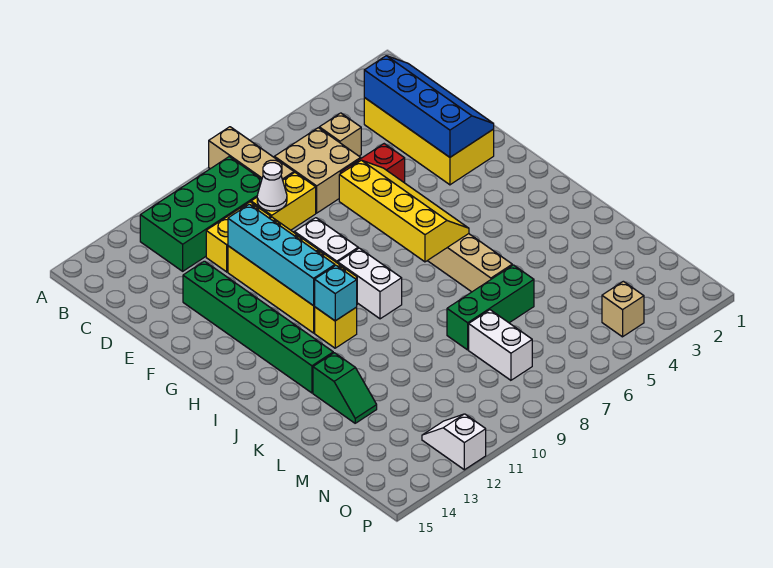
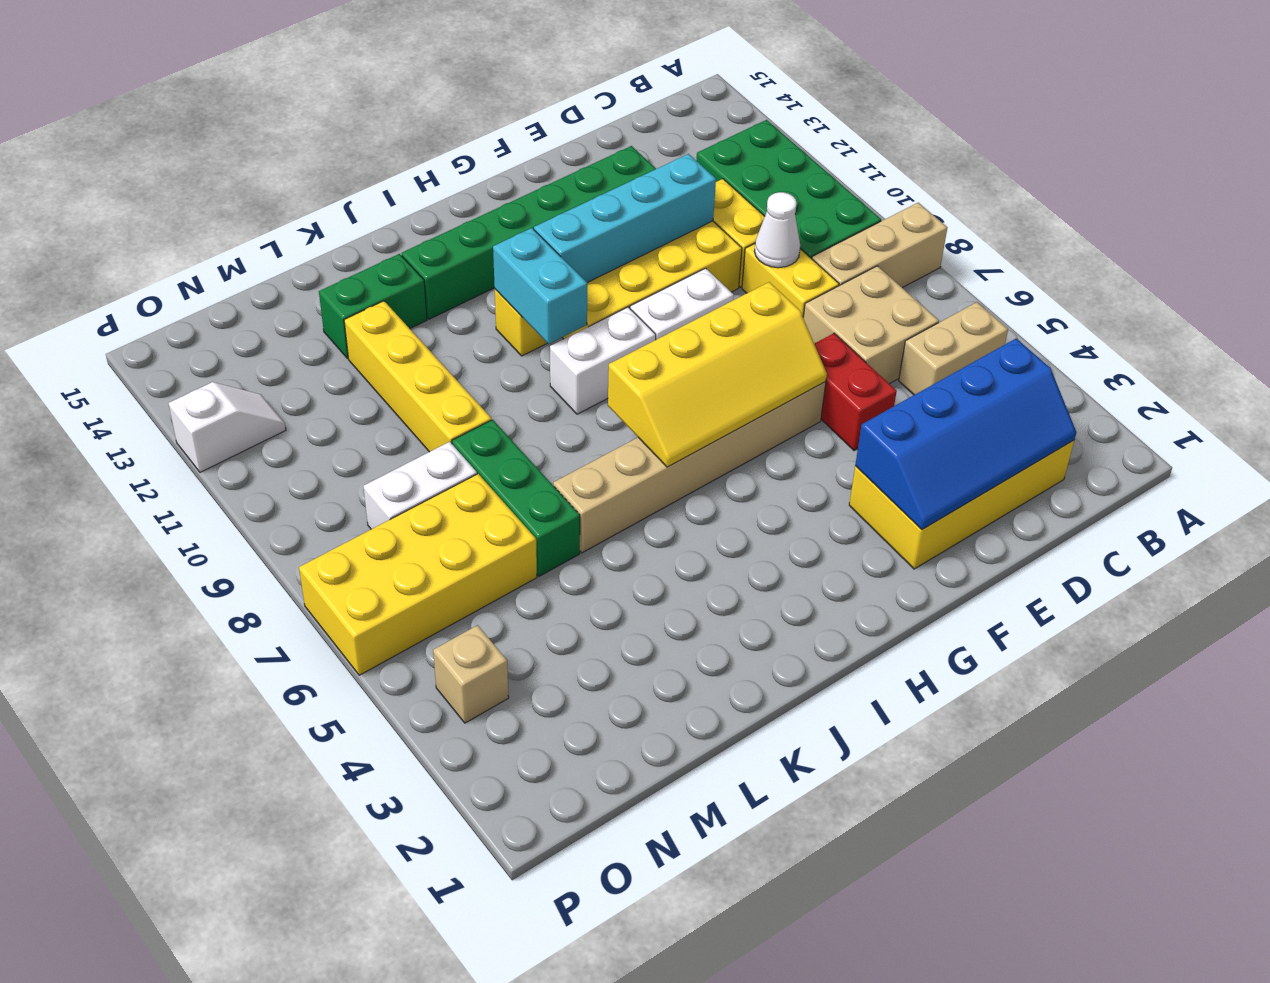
tan brick C5 level 1 -> tan brick B5:C5 level 1
cyan brick I11 level 2 -> cyan brick I10:I11 level 2
green slope K13:L13 level 1 top K -> green brick K13:L13 level 1
none -> yellow brick L9:L12 level 1
none -> yellow brick M6:P7 level 1

